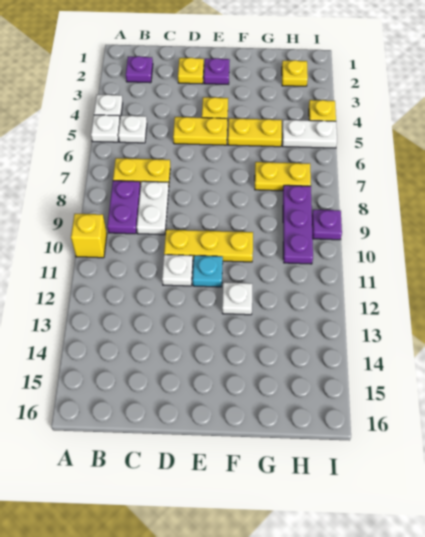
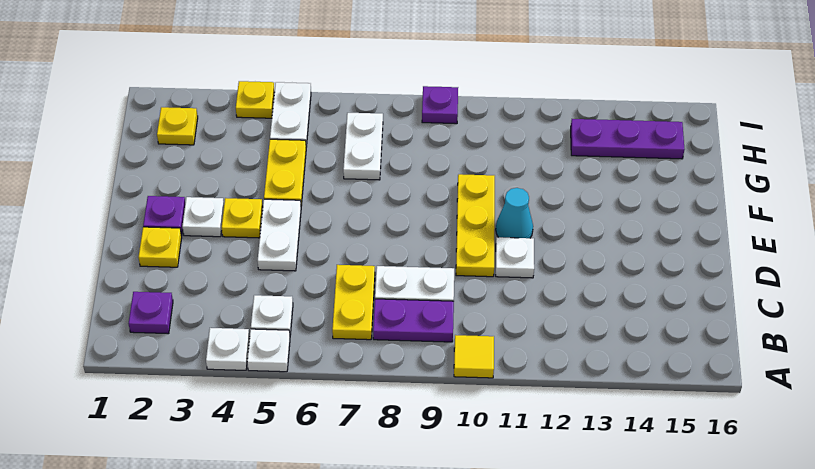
yellow brick A10 level 1 -> yellow tile A10 level 1
yellow plate D5:E5 level 1 -> white plate D5:E5 level 1
cyan plate E11 level 1 -> cyan cone E11 level 1
white plate F12 level 1 -> white plate E3 level 1
yellow plate G7:H7 level 1 -> white plate G7:H7 level 1
purple plate H8:H10 level 1 -> purple plate H13:H15 level 1

